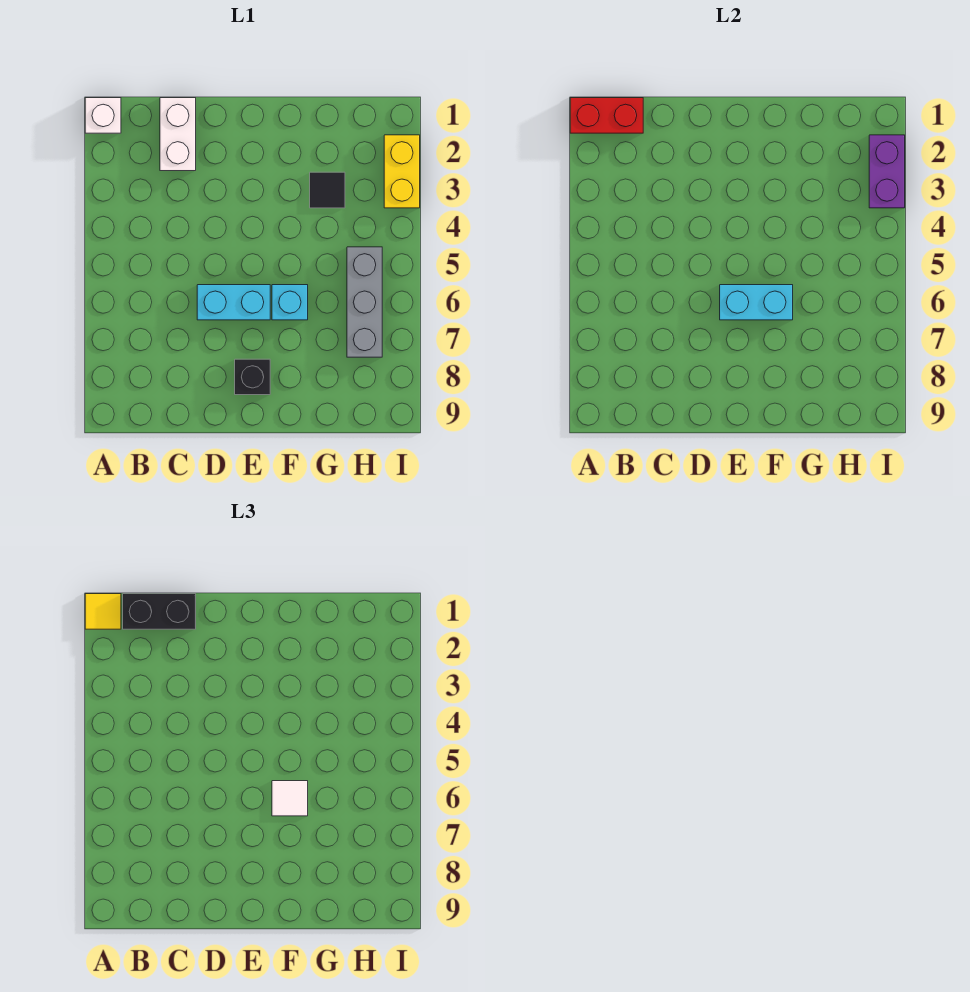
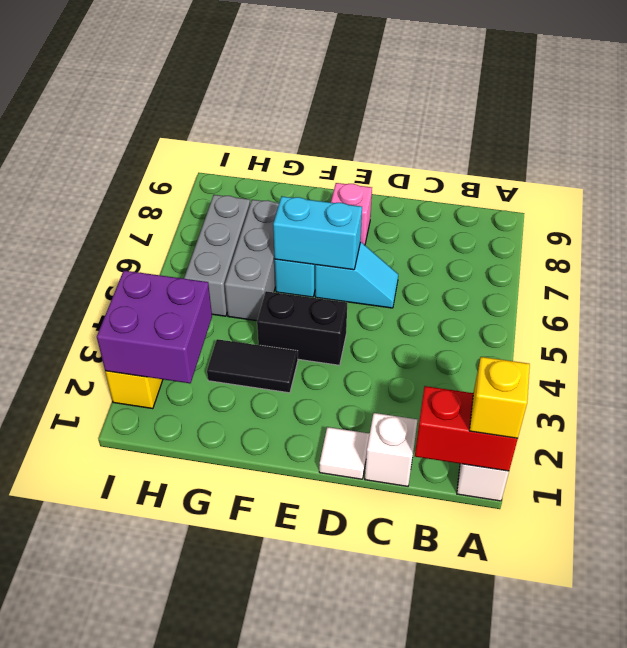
yellow tile A1 level 3 -> yellow brick A1 level 3
black brick B1:C1 level 3 -> black brick E4:F4 level 1
white brick C1:C2 level 1 -> white brick C1 level 1
cyan brick D6:E6 level 1 -> cyan slope D6:E6 level 1 top E
black brick E8 level 1 -> pink brick E8 level 1
white tile F6 level 3 -> white tile D1 level 1
black tile G3 level 1 -> black tile F3:G3 level 1
none -> grey brick G5:G7 level 1
purple brick I2:I3 level 2 -> purple brick H2:I3 level 2

